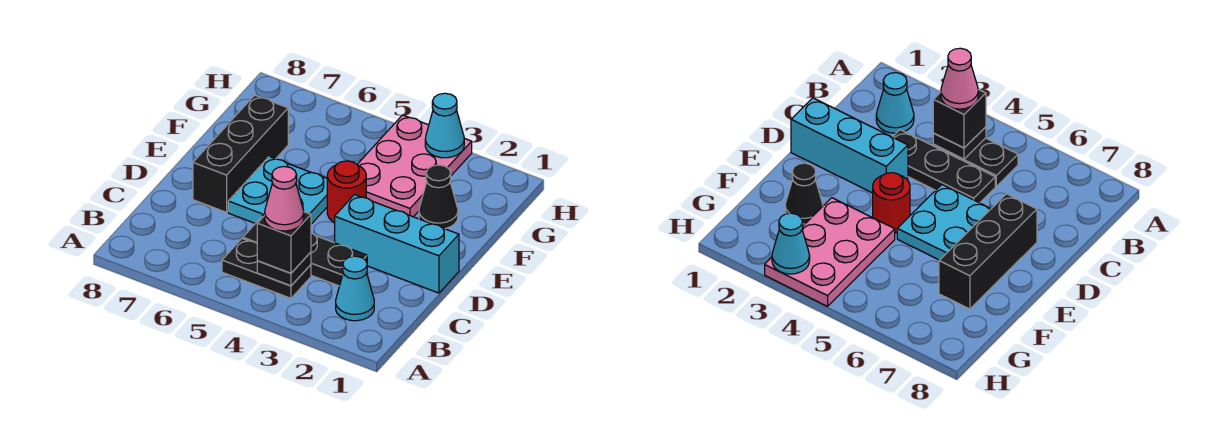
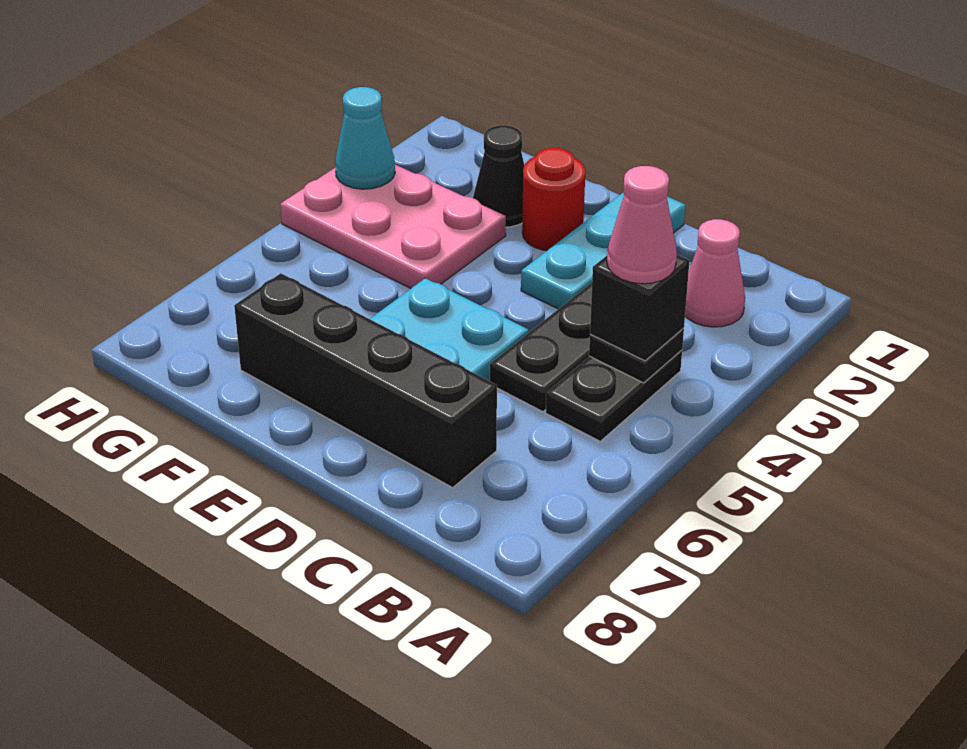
cyan cone B2 level 1 -> pink cone B2 level 1
cyan brick D1:D3 level 1 -> cyan plate D1:D3 level 1
black brick D7:F7 level 1 -> black brick C7:F7 level 1
red round brick E4 level 1 -> red round brick E2 level 1

